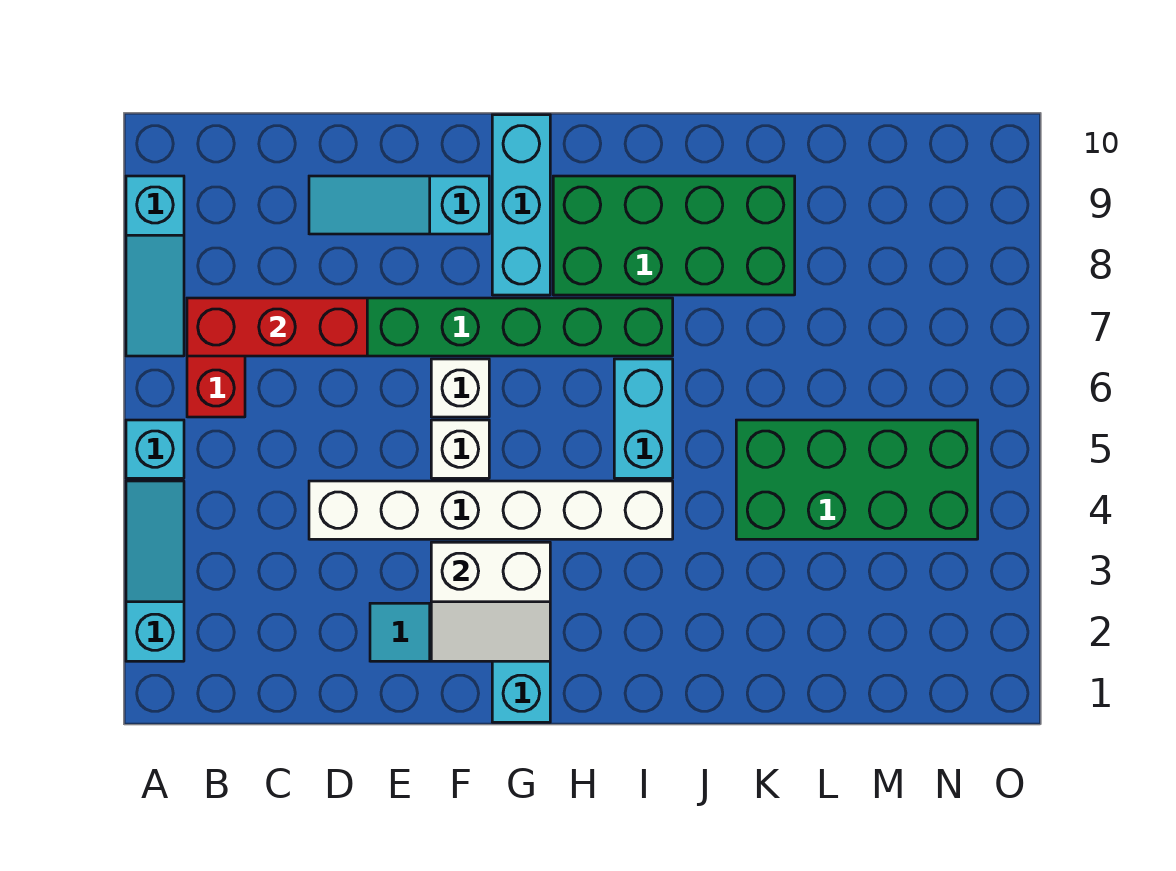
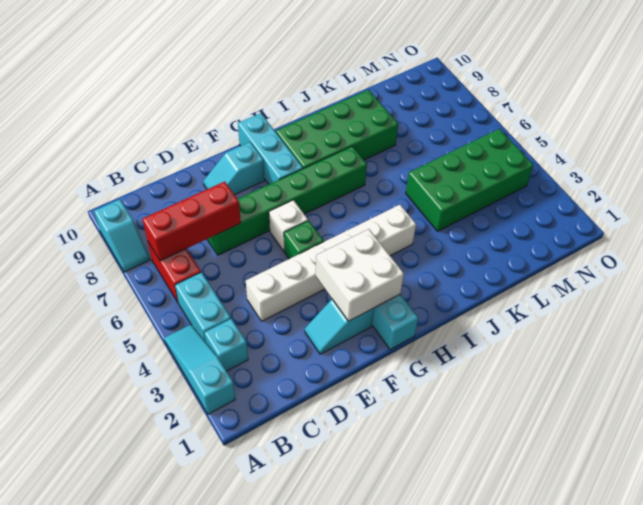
cyan brick A5 level 1 -> cyan brick B3 level 1
cyan slope A7:A9 level 1 top 9 -> cyan slope A8:A9 level 1 top 9
cyan slope D9:F9 level 1 top F -> cyan slope E9:F9 level 1 top F
white slope F2:G3 level 2 top 3 -> white brick F2:G3 level 2
white brick F5 level 1 -> green brick F5 level 1
cyan brick I5:I6 level 1 -> cyan brick B4:B5 level 1

